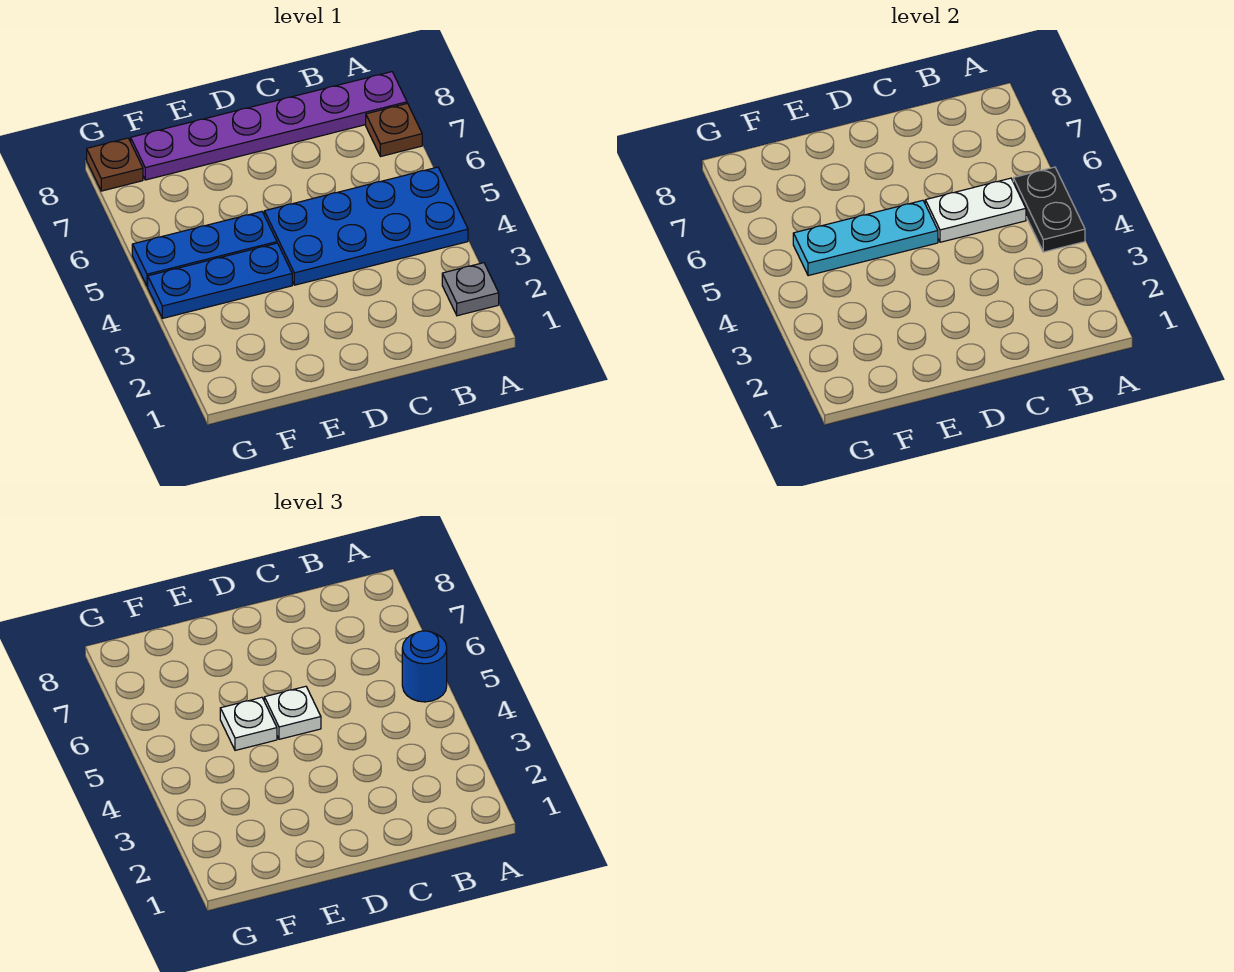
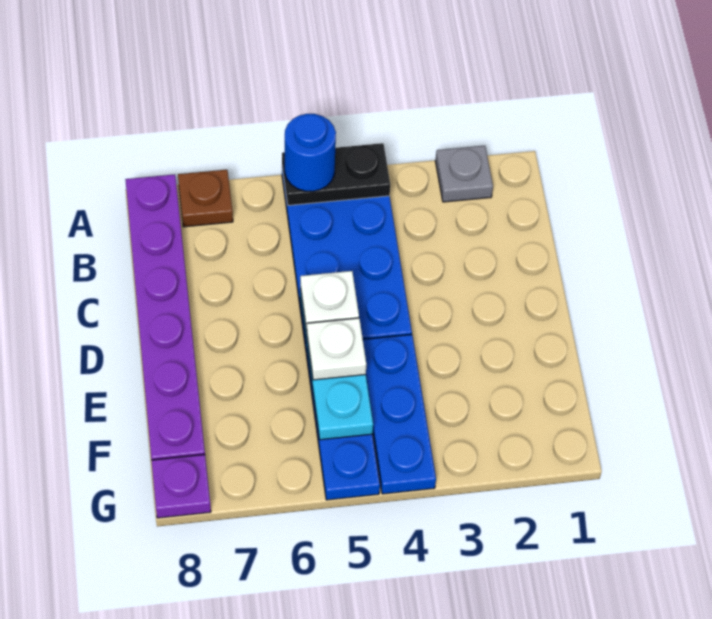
white plate B5:C5 level 2 -> none
brown plate G8 level 1 -> purple plate G8 level 1

